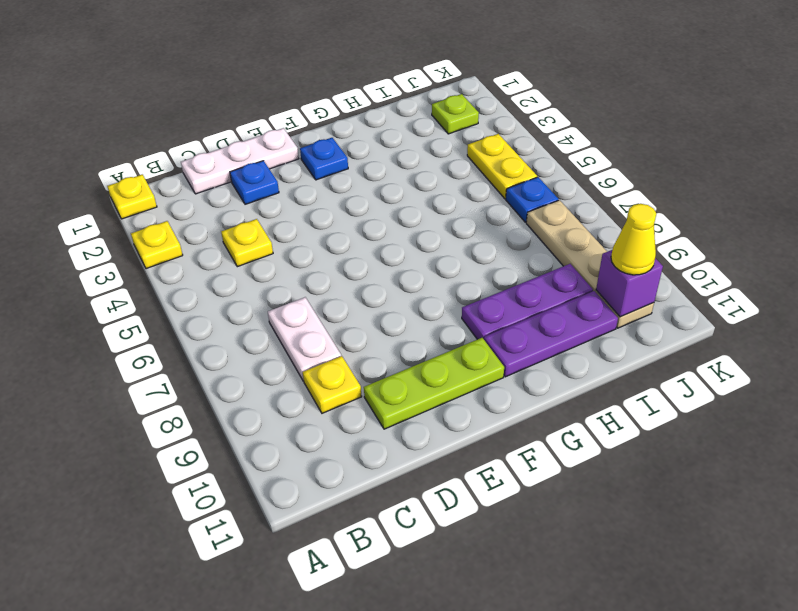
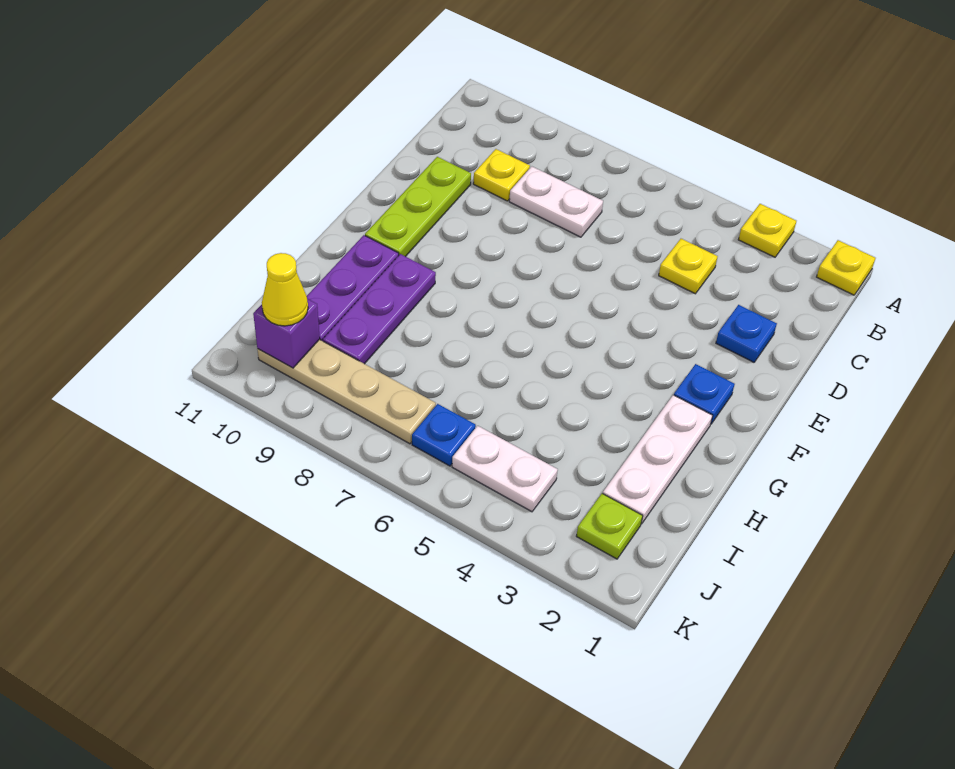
white plate C1:E1 level 1 -> white plate G2:I2 level 1
yellow plate J4:J5 level 1 -> white plate J4:J5 level 1

